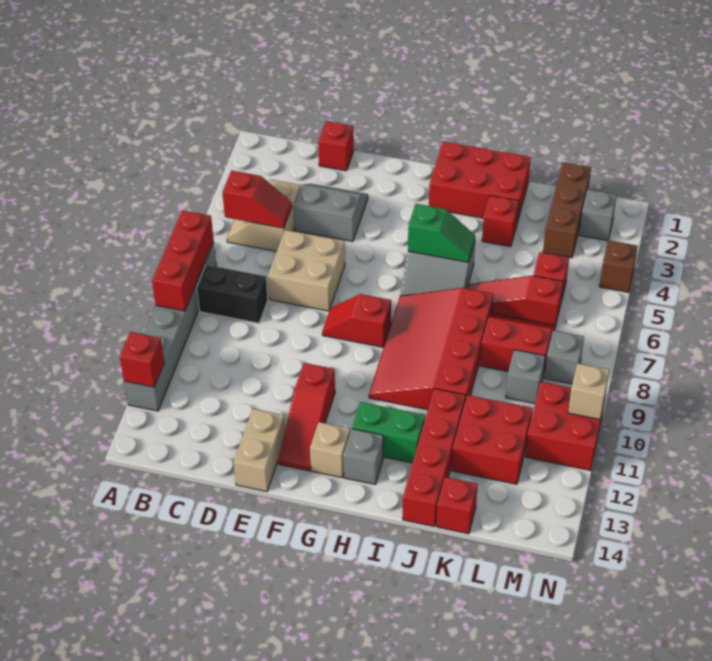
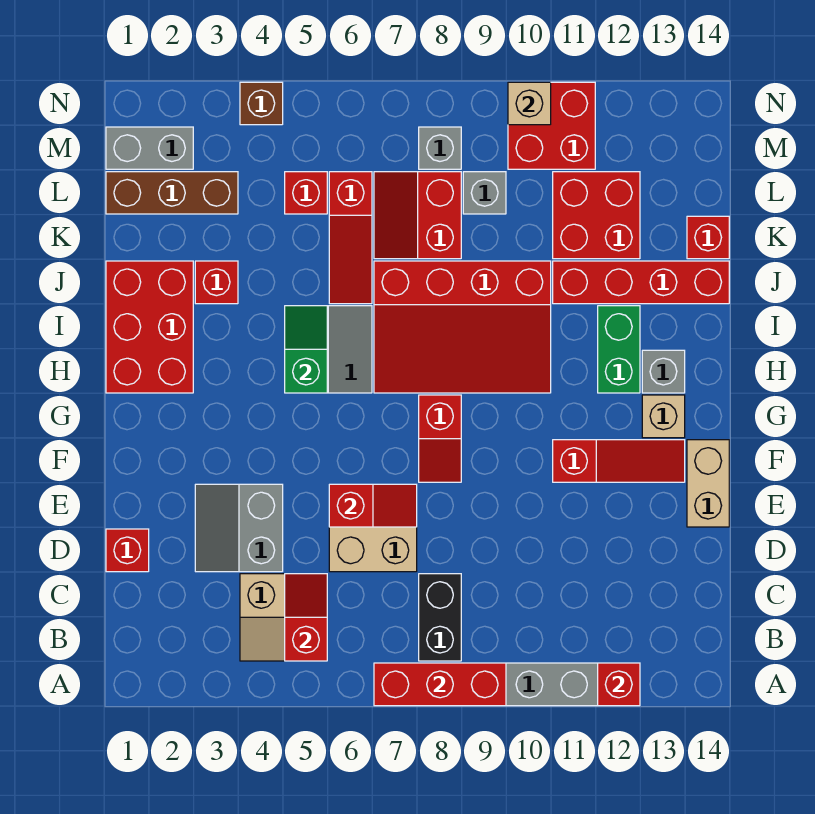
none -> red slope E6:E7 level 2 top 6
tan brick E13:E14 level 1 -> tan brick E14:F14 level 1
grey brick M2 level 1 -> grey brick M1:M2 level 1

